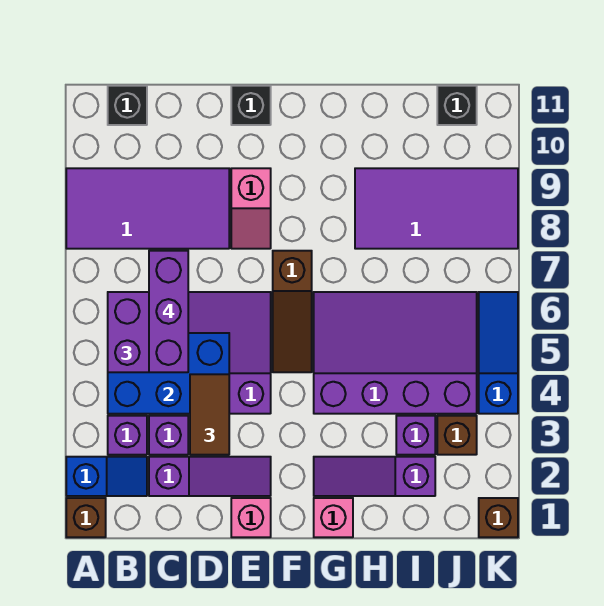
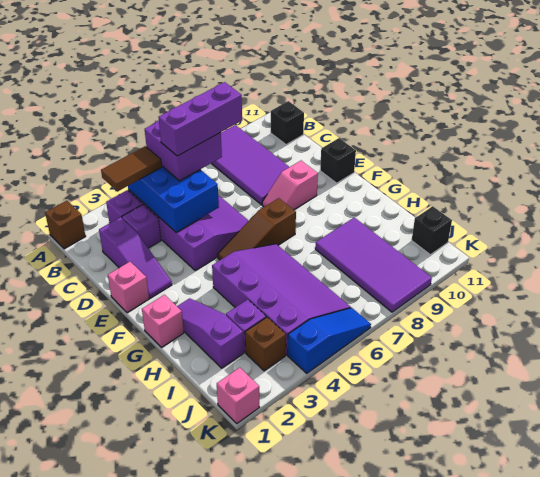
blue slope A2:B2 level 1 top A -> none
brown tile D3:D4 level 3 -> brown tile B3:B4 level 3
brown brick K1 level 1 -> pink brick K1 level 1

